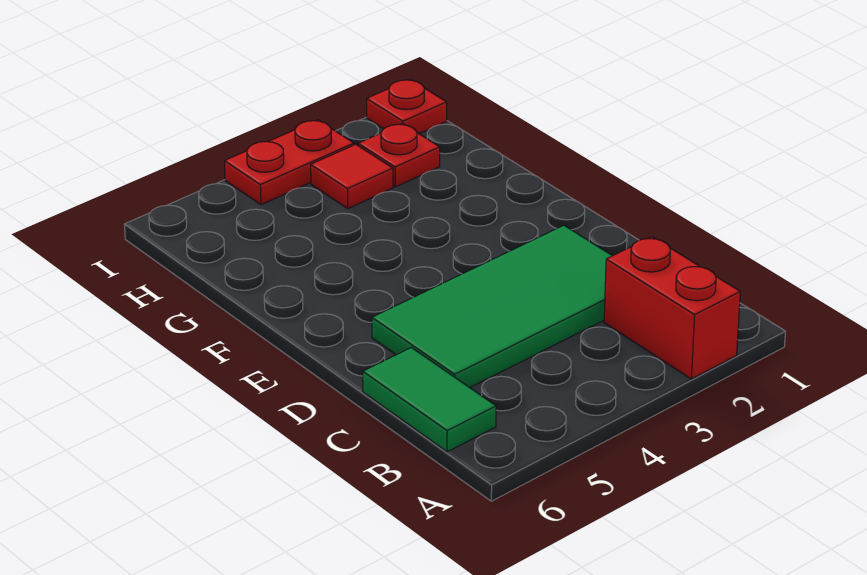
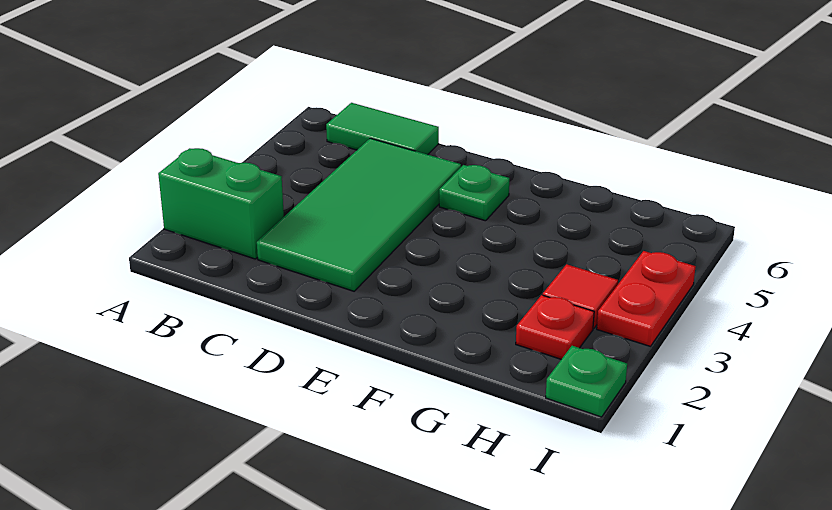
red brick A2:B2 level 1 -> green brick A2:B2 level 1
none -> green plate E5 level 1
red plate I1 level 1 -> green plate I1 level 1

